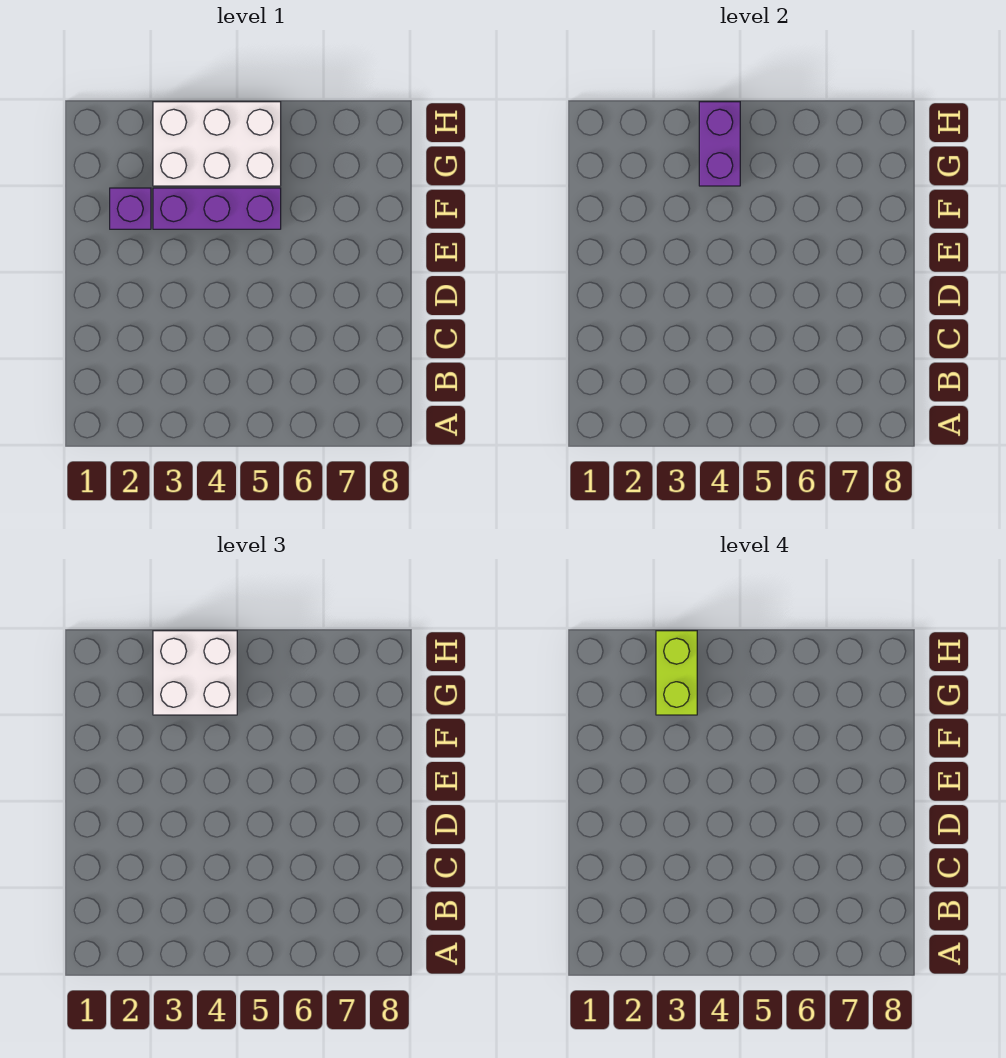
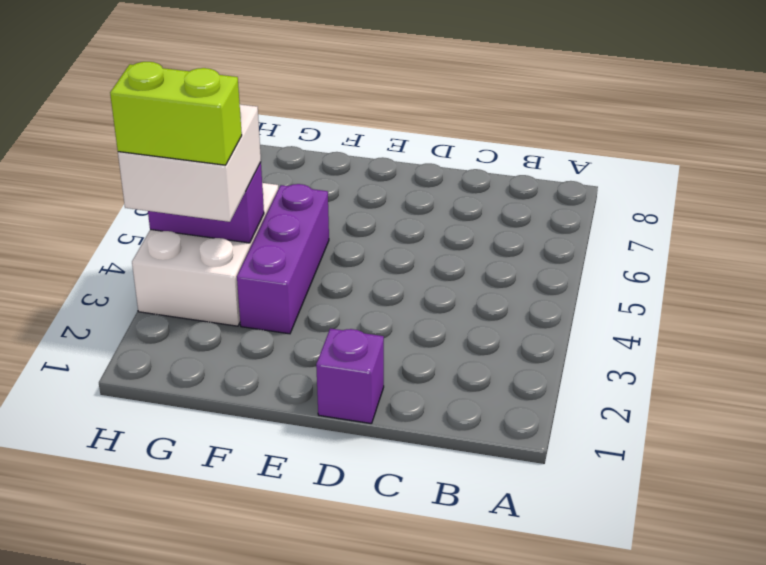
purple brick F2 level 1 -> purple brick D1 level 1

